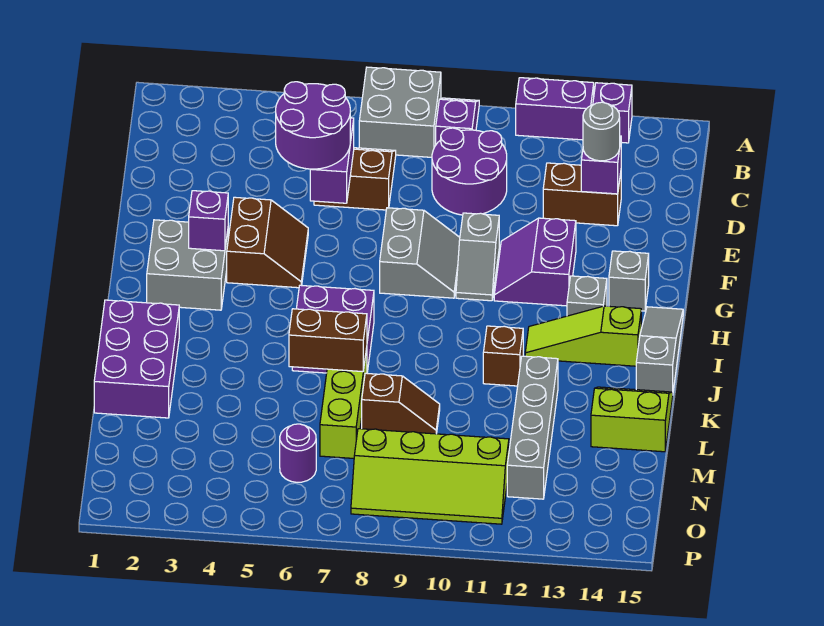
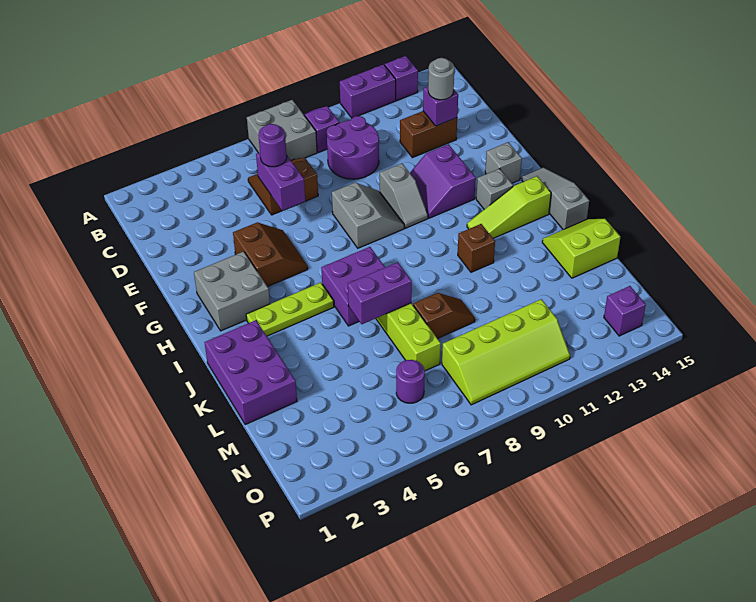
purple round brick D5:E6 level 3 -> purple round brick D6 level 3
purple brick G3 level 2 -> purple brick O14 level 1
none -> lime plate I3:I5 level 1
brown brick K6:K7 level 2 -> purple brick K6:K7 level 2
grey brick K12:N12 level 1 -> none

